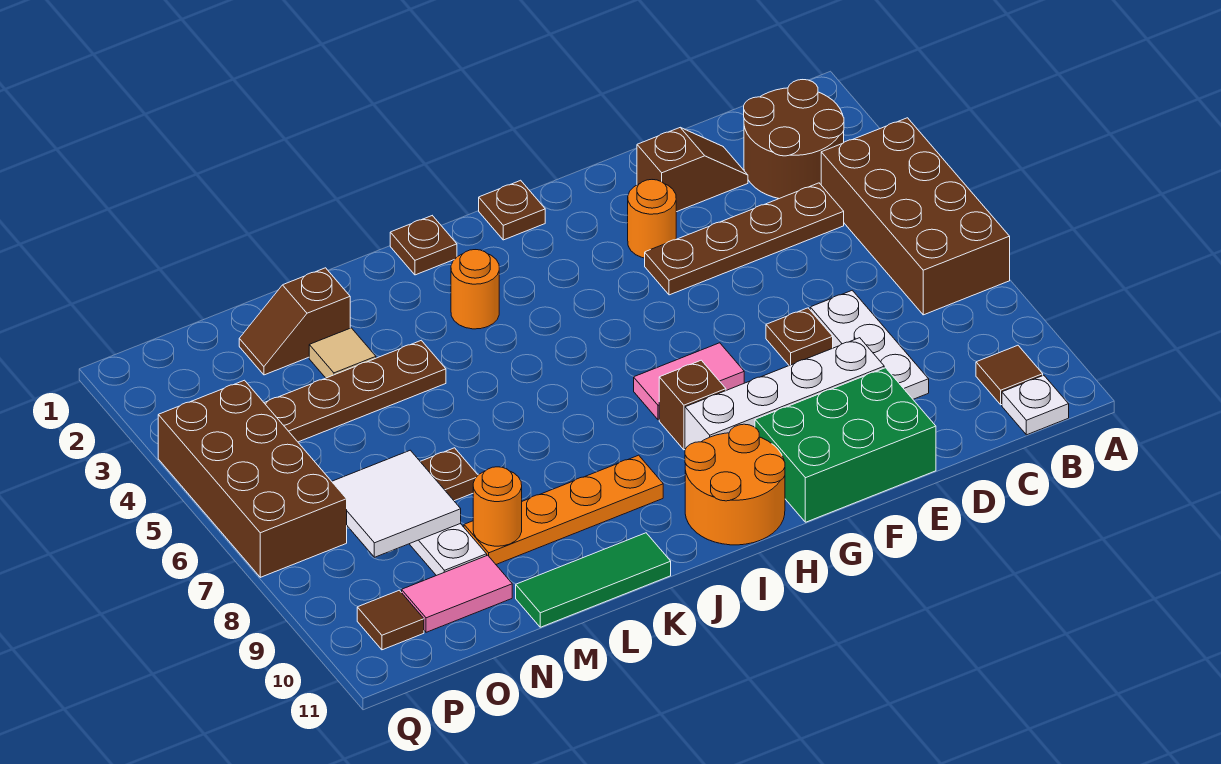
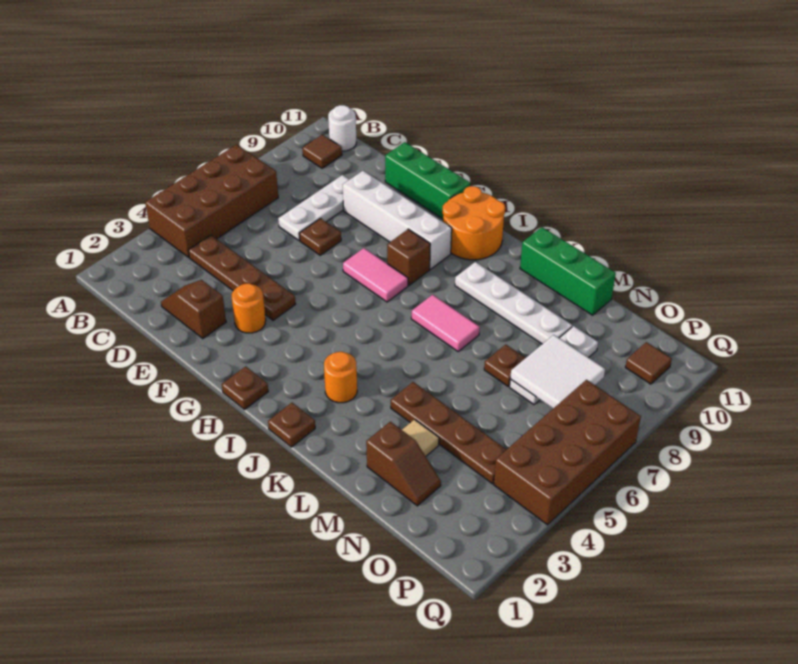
brown round brick B2:C3 level 1 -> none
white plate B11 level 1 -> white round brick B11 level 1
green brick E10:G11 level 1 -> green brick E11:G11 level 1
orange plate J9:M9 level 1 -> white plate J9:M9 level 1
green tile K11:M11 level 1 -> green brick K11:M11 level 1
orange round brick M9 level 2 -> none
pink tile N10:O10 level 1 -> pink tile J7:K7 level 1

